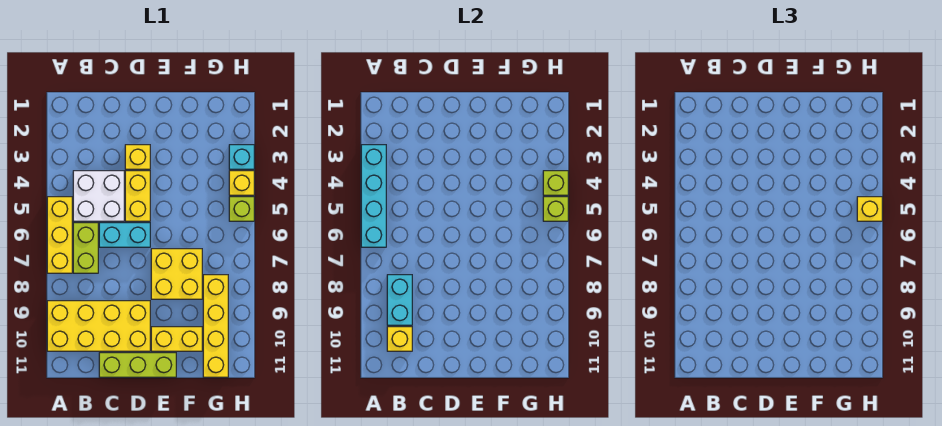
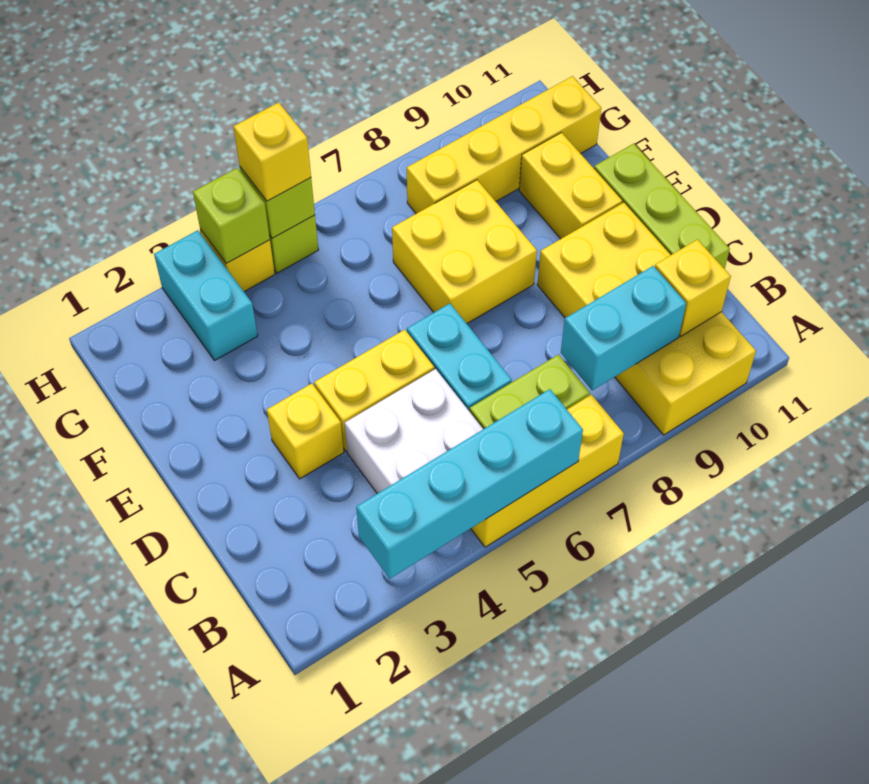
cyan brick H3 level 1 -> cyan brick G3:H3 level 1

